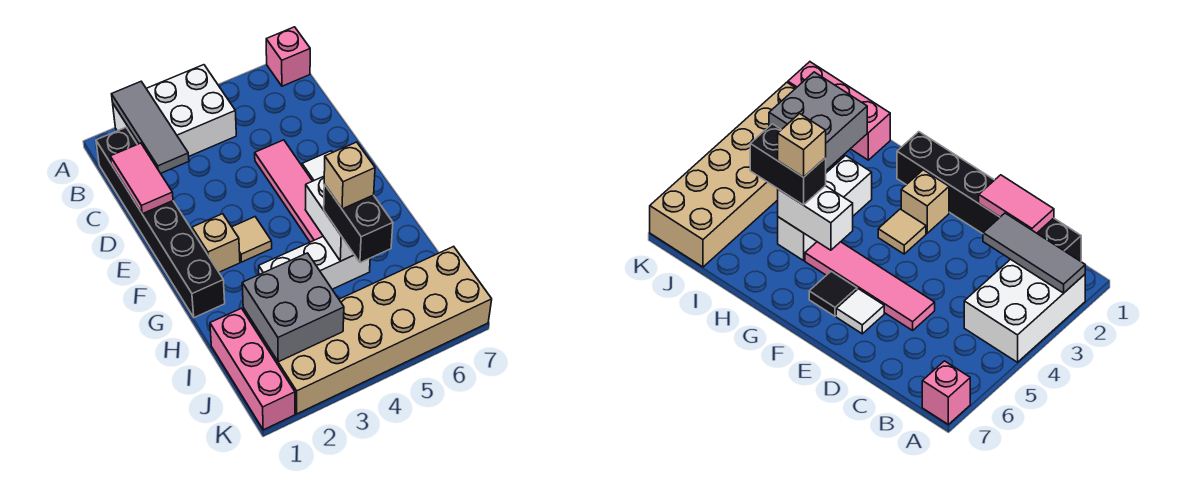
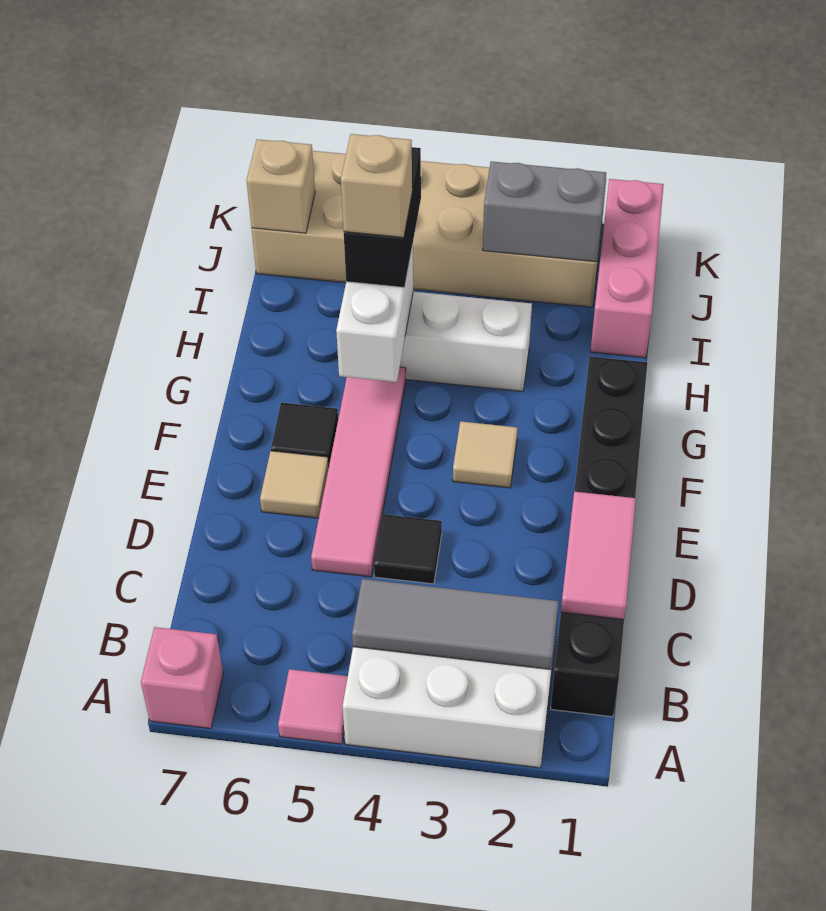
grey tile A2:C2 level 2 -> grey tile B2:B4 level 2
none -> pink tile A5 level 1
none -> black tile D4 level 1
white tile E6 level 1 -> tan tile E6 level 1
tan brick F2 level 1 -> tan brick J7 level 2
grey brick I2:J3 level 2 -> grey brick J2:J3 level 2

